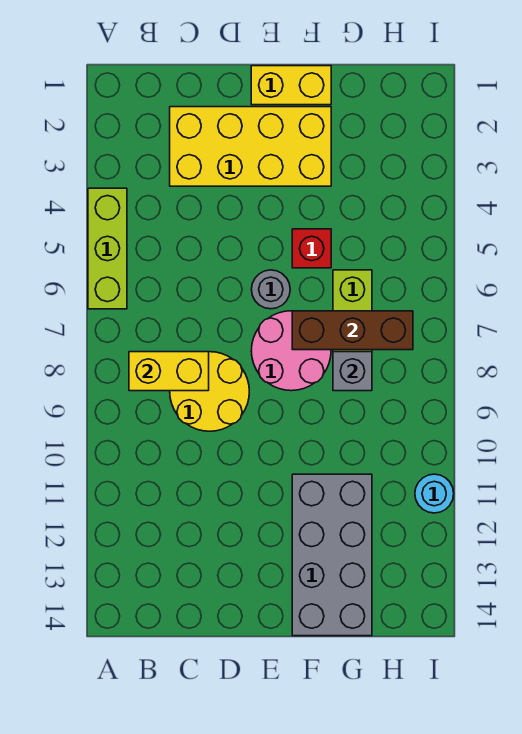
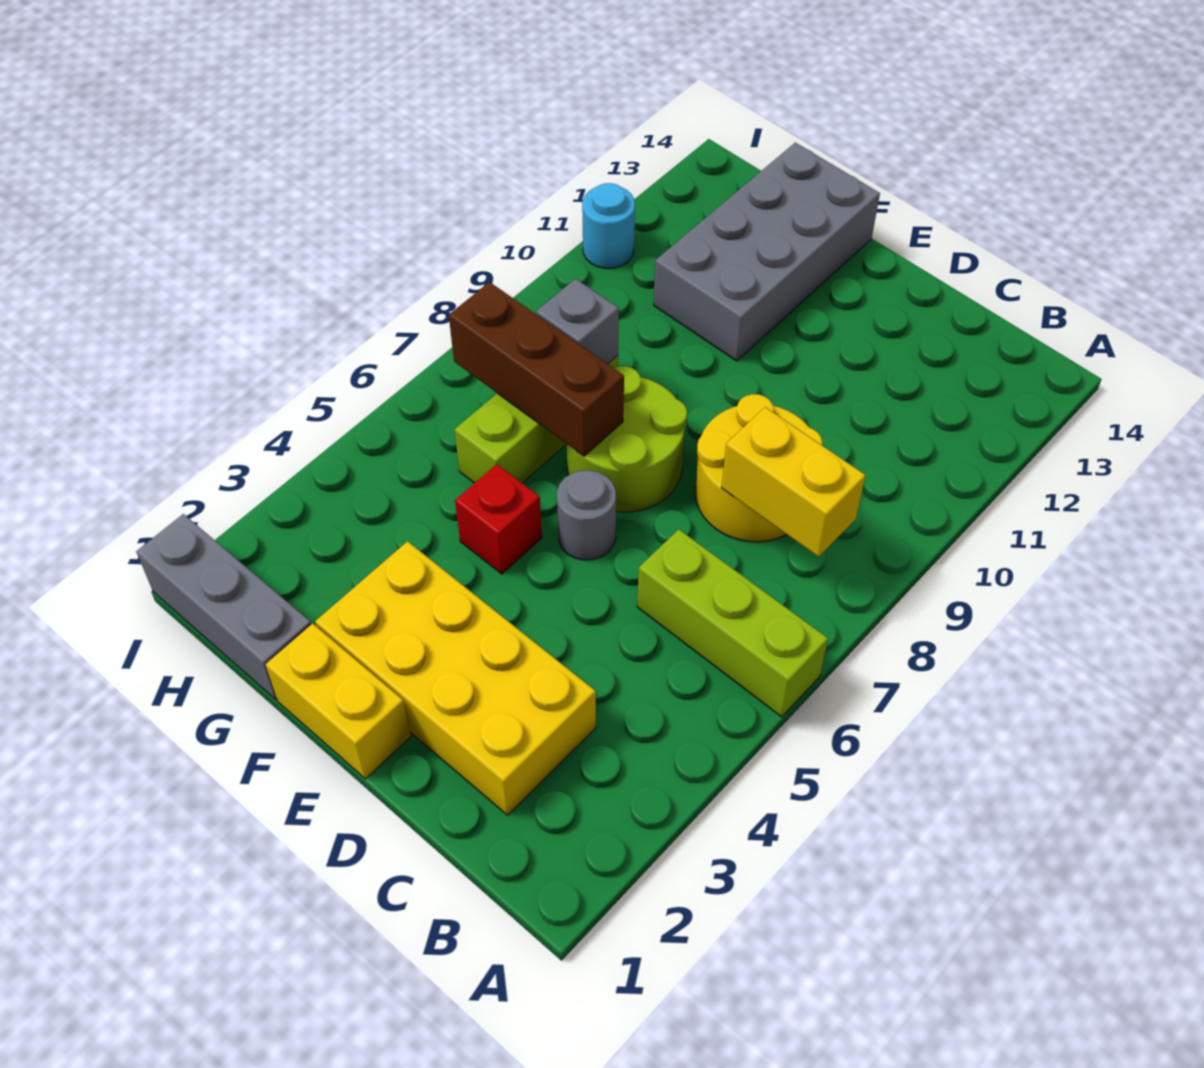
lime brick A4:A6 level 1 -> lime brick A6:C6 level 1
pink round brick E7:F8 level 1 -> lime round brick E7:F8 level 1
none -> grey brick G1:I1 level 1

